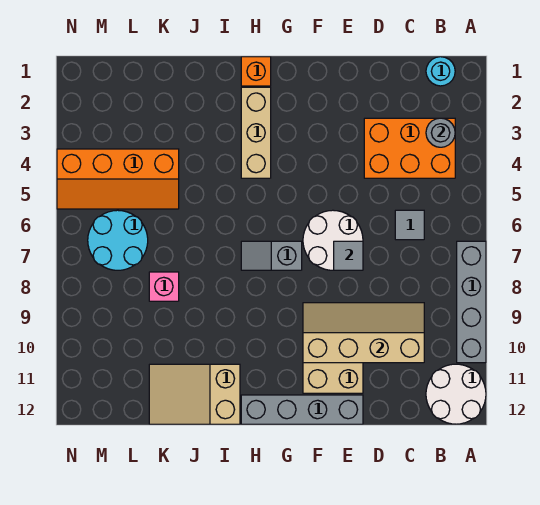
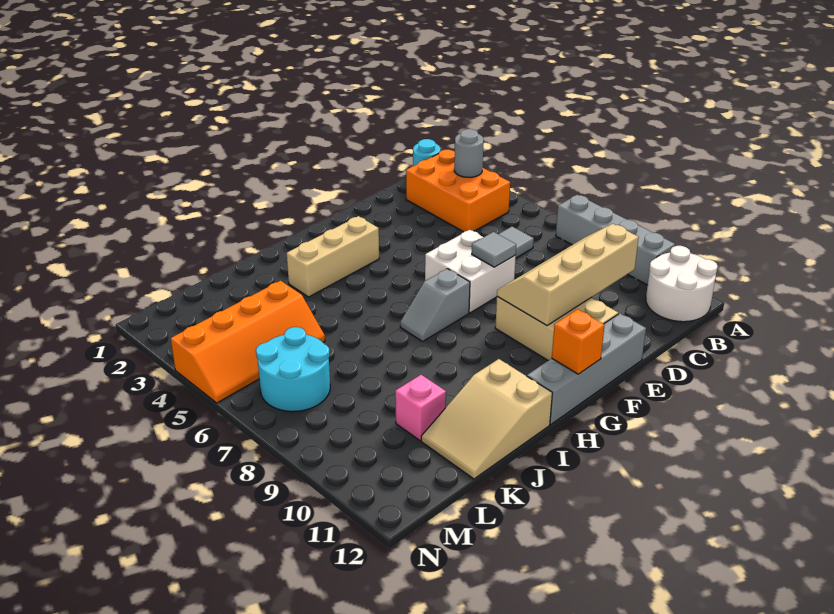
orange brick B3:D4 level 1 -> orange brick B2:C4 level 1
white round brick E6:F7 level 1 -> white brick E6:F7 level 1
orange brick H1 level 1 -> orange brick G12 level 2
tan brick H2:H4 level 1 -> tan brick G3:I3 level 1
pink brick K8 level 1 -> pink brick K10 level 1

